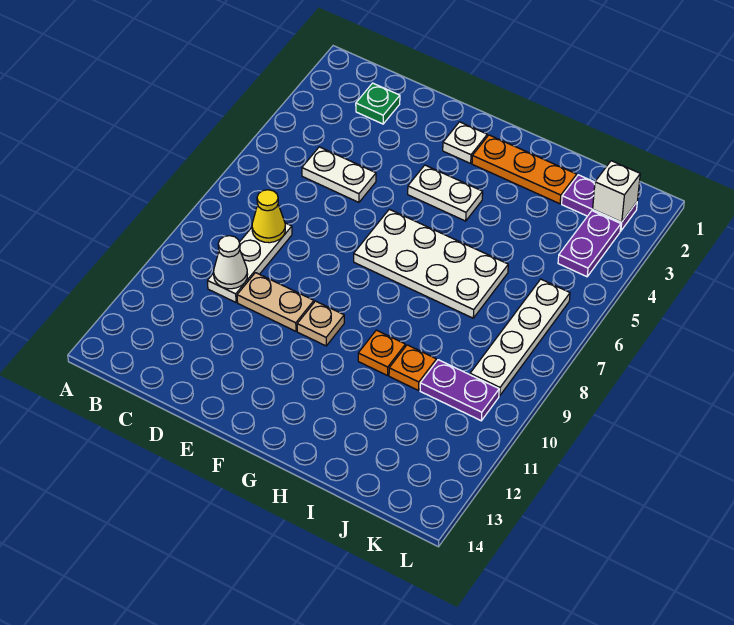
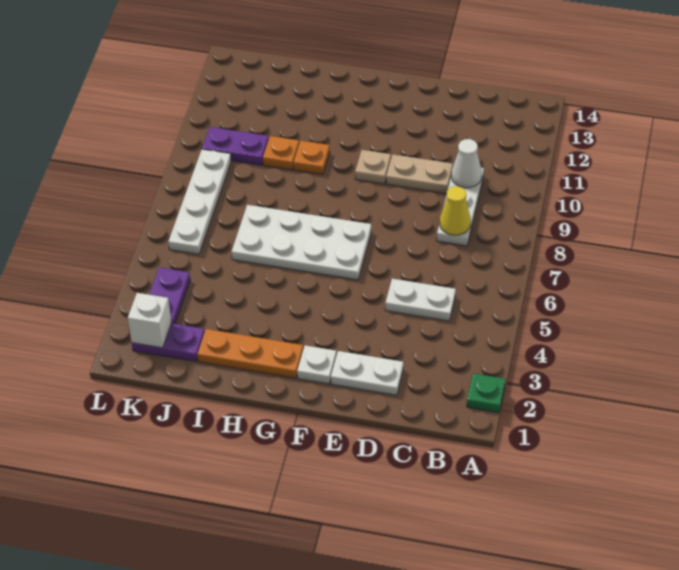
green plate C2 level 1 -> green plate A2 level 1
white plate F4:G4 level 1 -> white plate D2:E2 level 1

